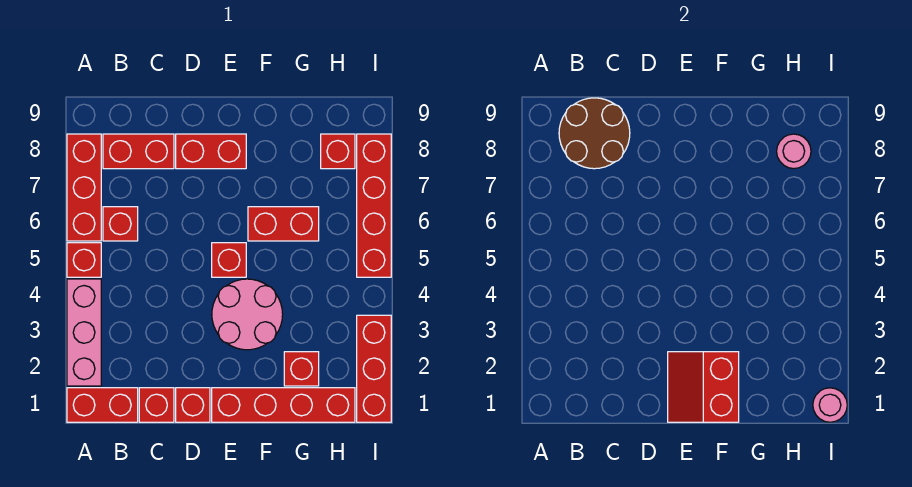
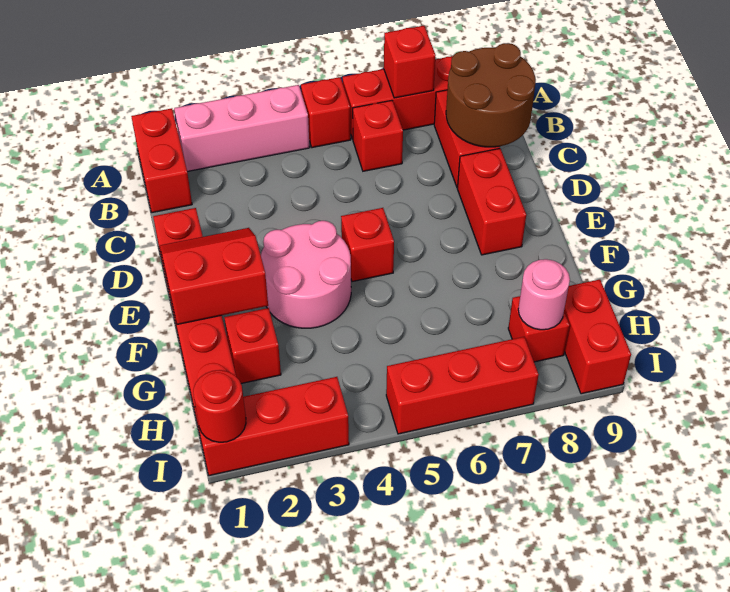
red brick C1 level 1 -> red brick A7 level 2
red brick F6:G6 level 1 -> red brick H9:I9 level 1
pink round brick I1 level 2 -> red round brick I1 level 2
red brick I5:I8 level 1 -> red brick I5:I7 level 1

